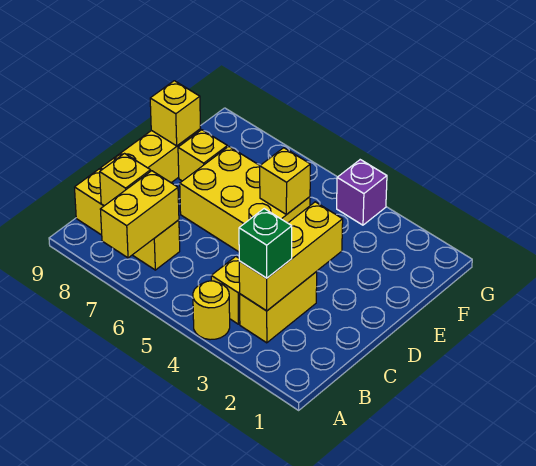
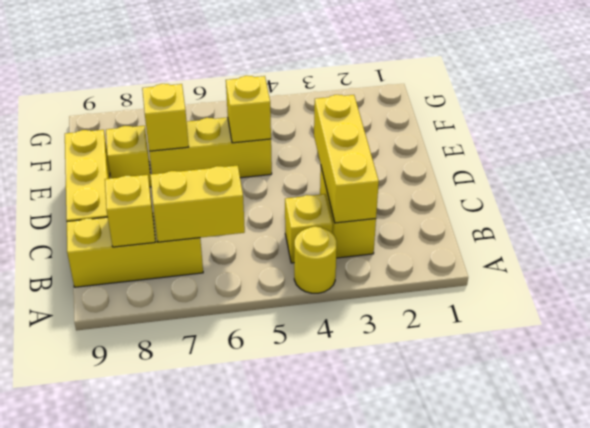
yellow brick A7:B7 level 2 -> yellow brick B6:B7 level 2
green brick B3 level 3 -> none
yellow brick D5:E7 level 1 -> yellow brick E5:E7 level 1
yellow brick E9 level 2 -> yellow brick E7 level 2
purple brick G4 level 1 -> none

